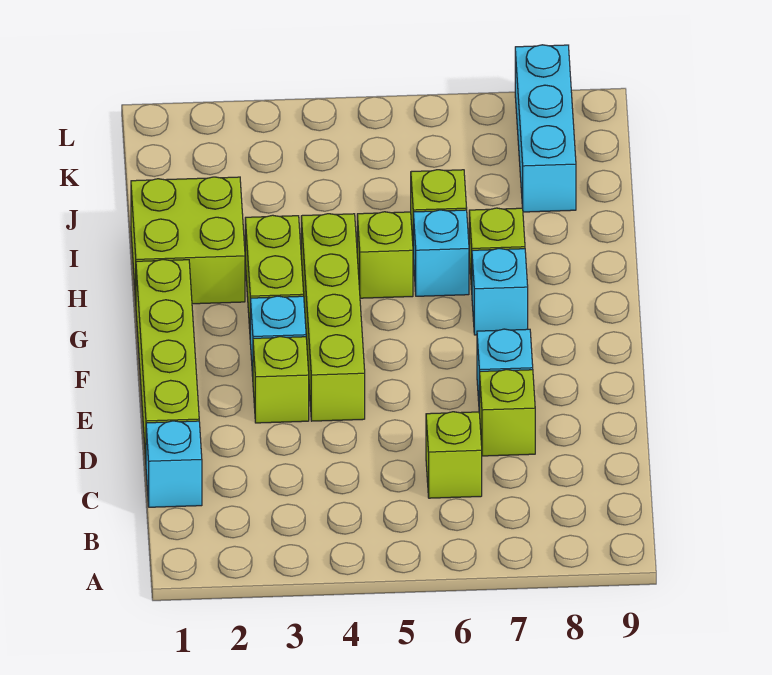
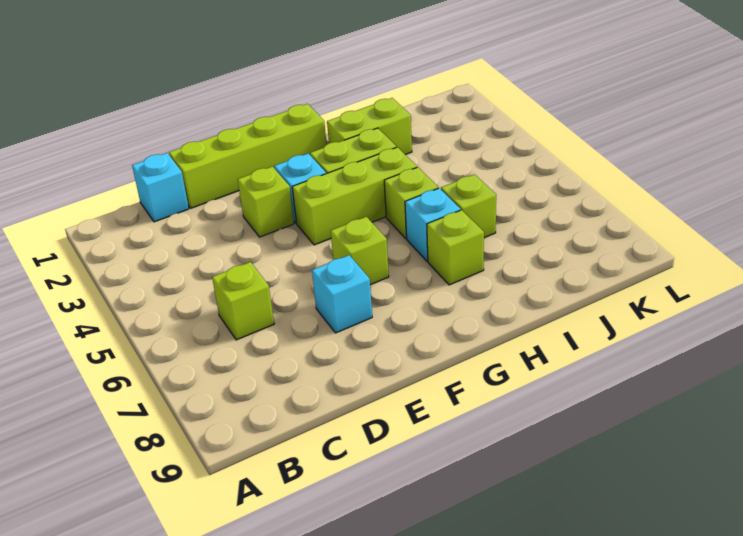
lime brick D7 level 1 -> lime brick F6 level 1
lime brick E4:H4 level 1 -> lime brick F4:H4 level 1
cyan brick G7 level 1 -> none
lime brick H1:I2 level 1 -> lime brick H2:I2 level 1
cyan brick J8:L8 level 1 -> none

